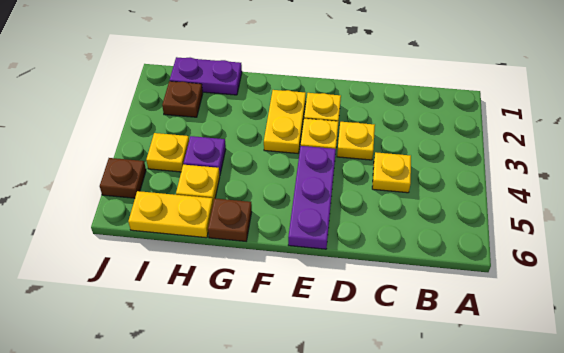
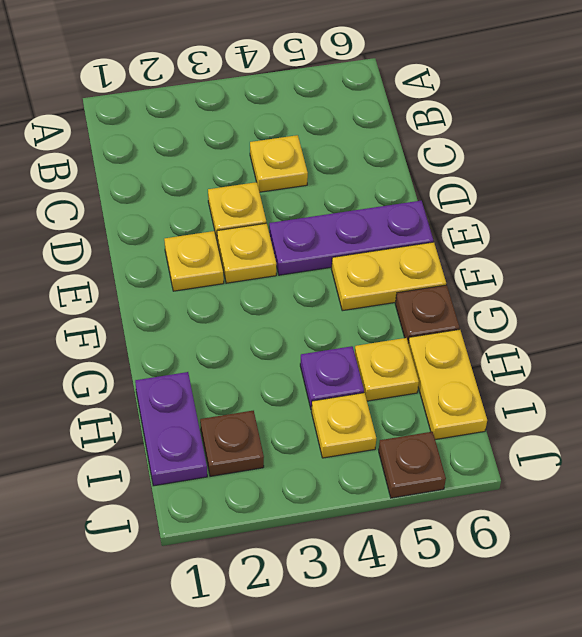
yellow plate F2:F3 level 1 -> yellow plate F5:F6 level 1

